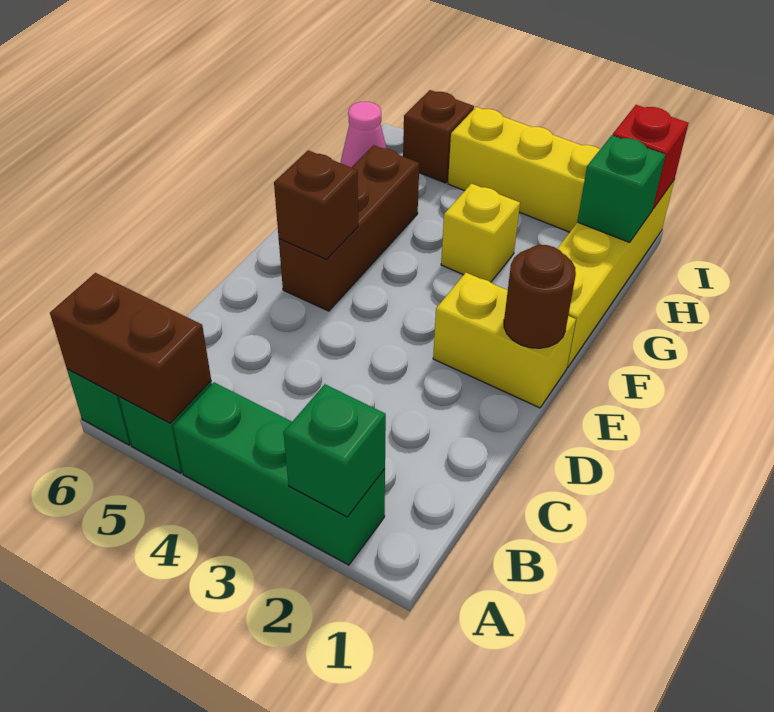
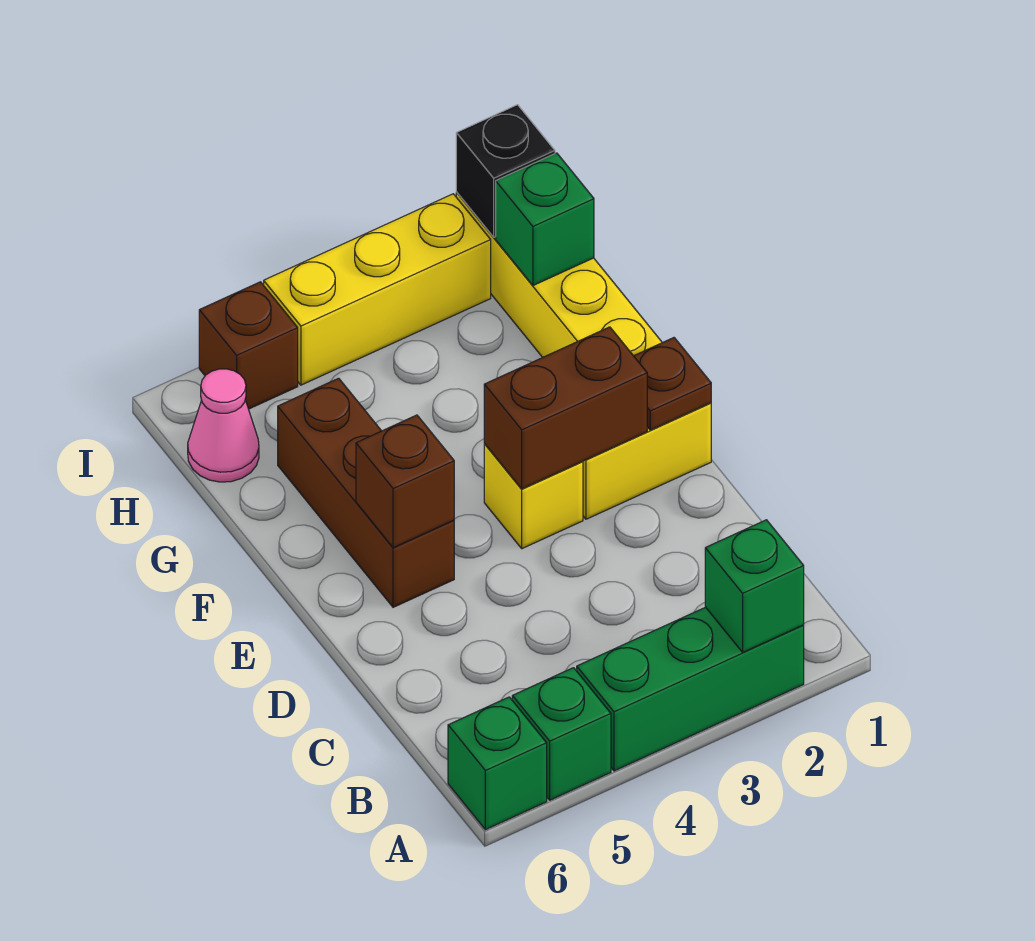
brown brick A5:A6 level 2 -> brown brick E2:E3 level 2
brown round brick E1 level 2 -> brown plate E1 level 2
yellow brick G3 level 1 -> yellow brick E3 level 1
red brick I1 level 2 -> black brick I1 level 2

